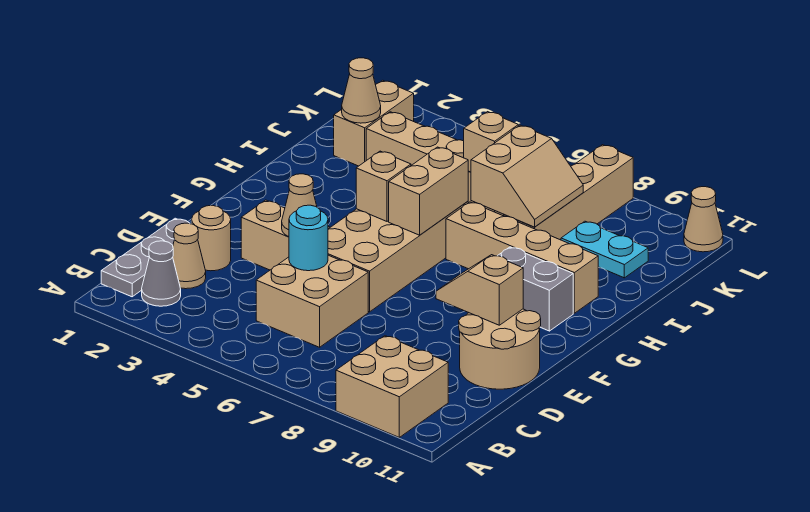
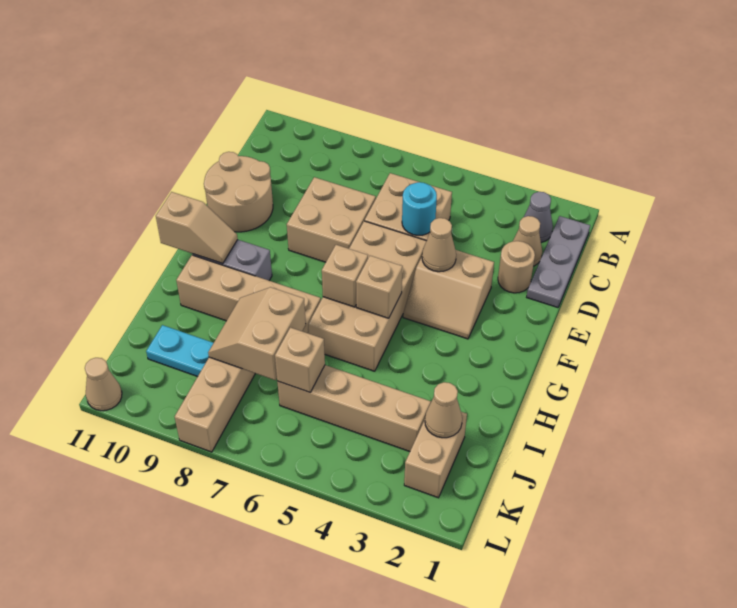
tan brick A9:B10 level 1 -> tan brick D7:E8 level 1
tan slope E9:E10 level 2 top 10 -> tan slope G10:G11 level 2 top 11
tan brick G6:H6 level 2 -> tan brick G6 level 2

